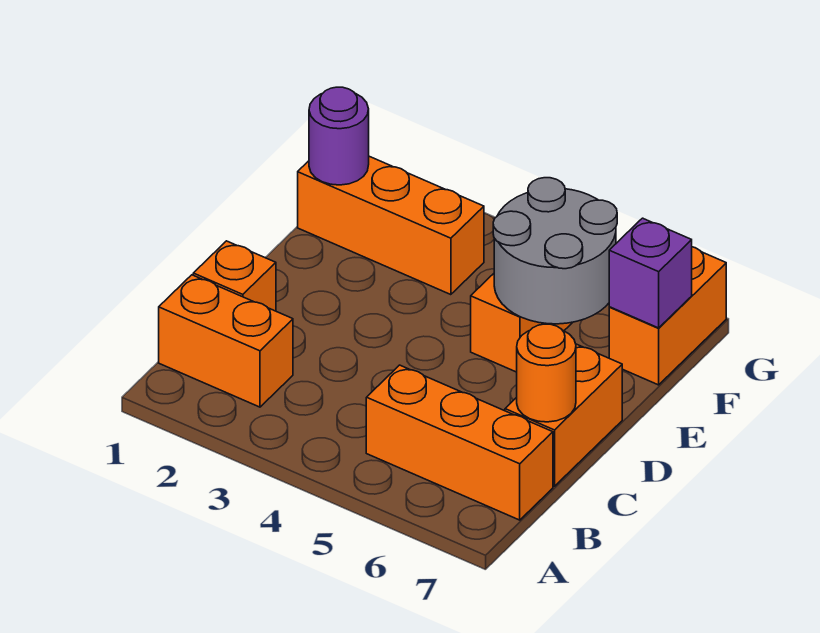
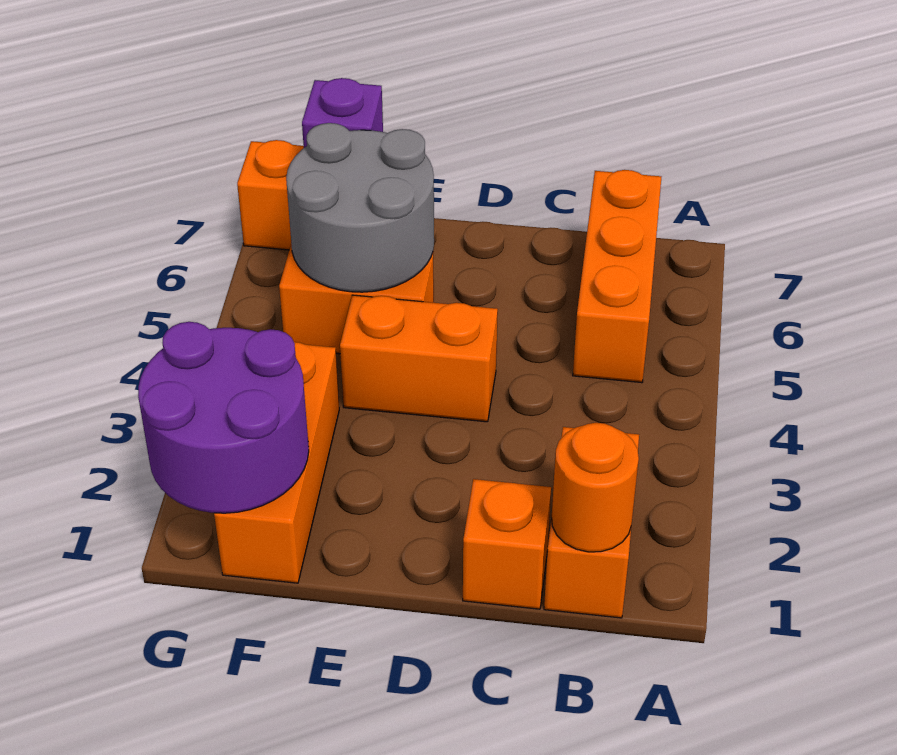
orange brick C7:D7 level 1 -> orange brick D4:E4 level 1
orange round brick C7 level 2 -> orange round brick B1 level 2
purple round brick F1 level 2 -> purple round brick F1:G2 level 2

